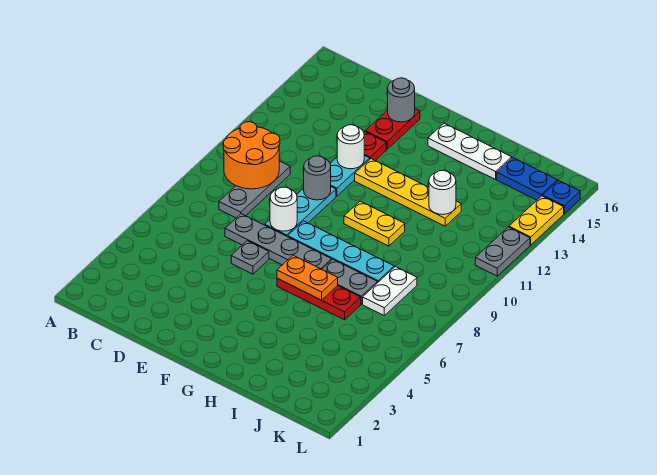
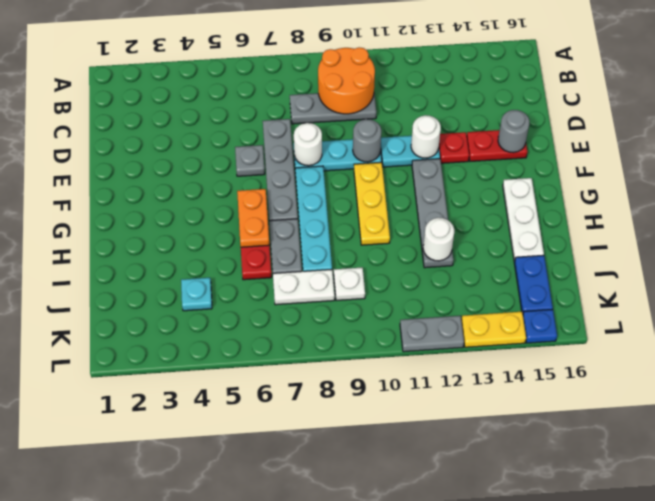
yellow plate F12:I12 level 1 -> grey plate F12:I12 level 1
yellow plate G10:H10 level 1 -> yellow plate F10:H10 level 1
none -> cyan plate J4 level 1
none -> white plate J9 level 1

